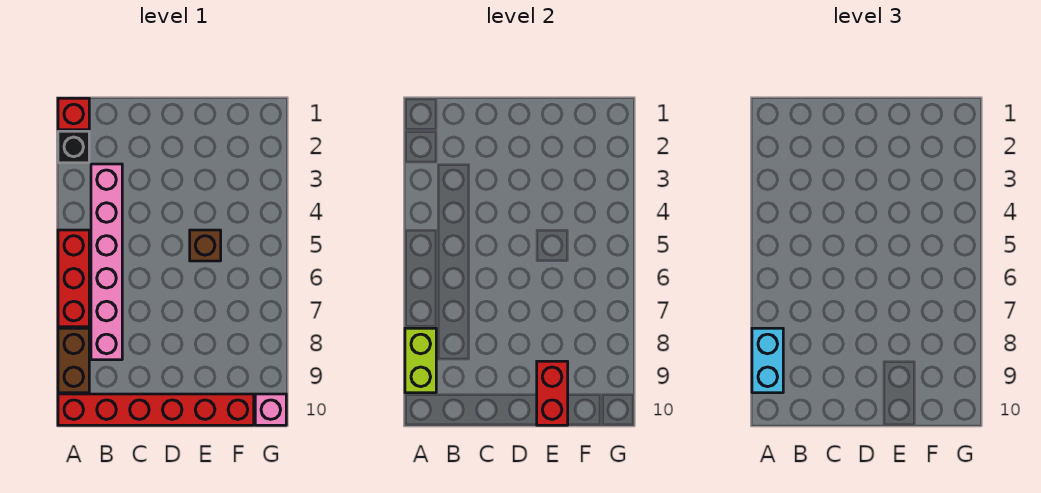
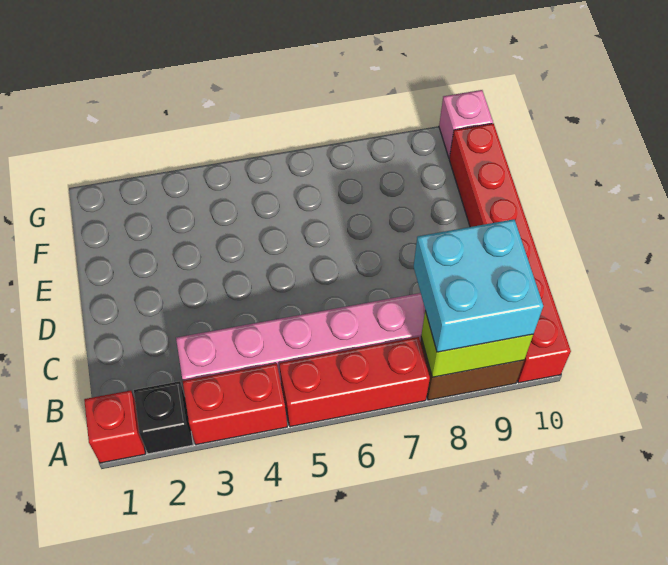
cyan brick A8:A9 level 3 -> cyan brick A8:B9 level 3
brown brick E5 level 1 -> none
red brick E9:E10 level 2 -> red brick A3:A4 level 1

